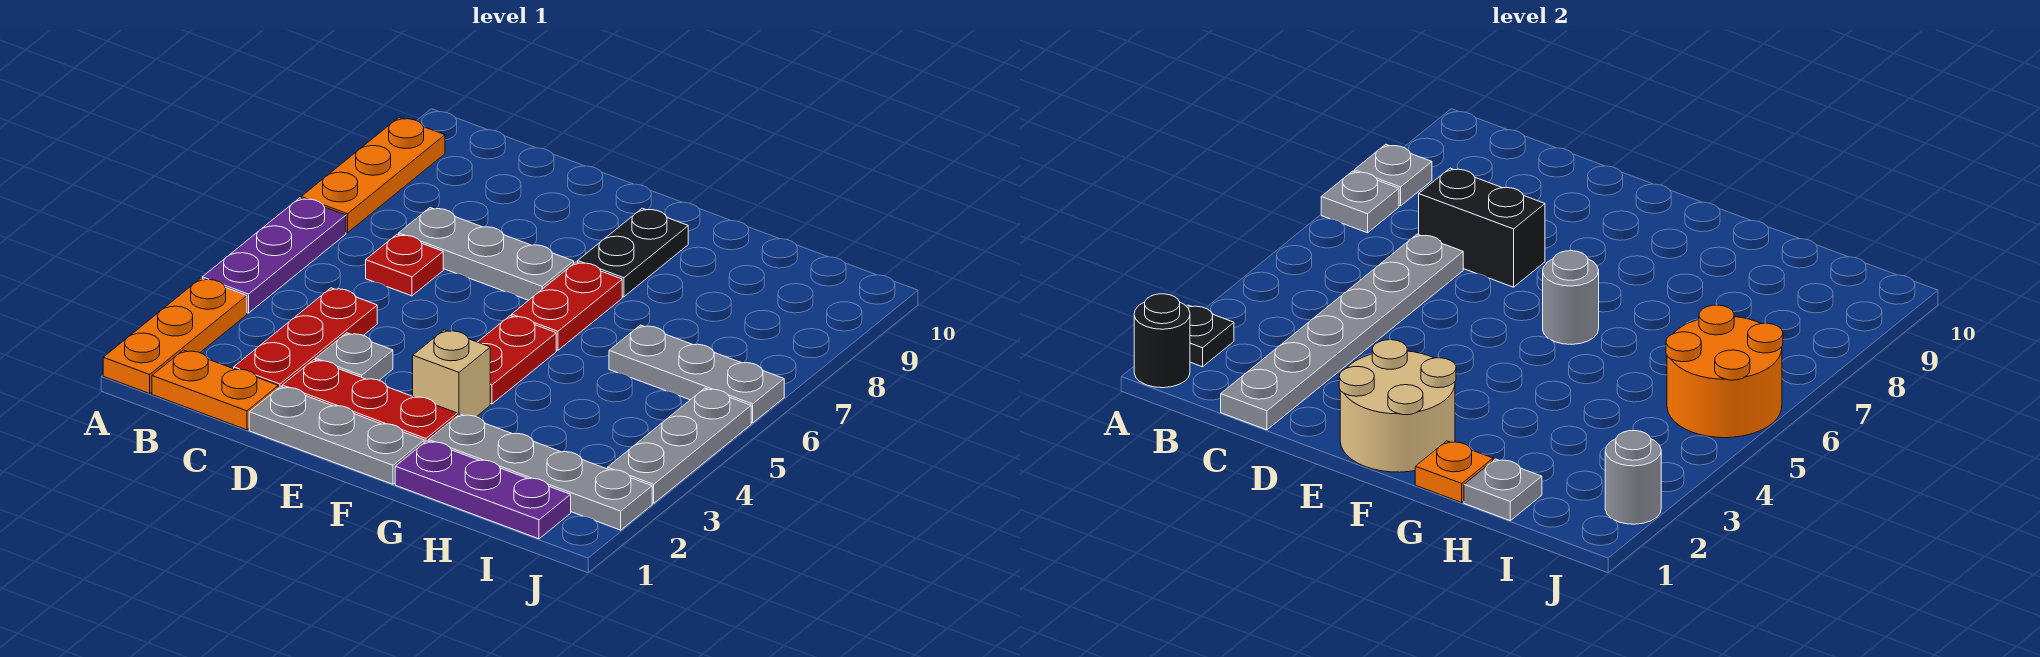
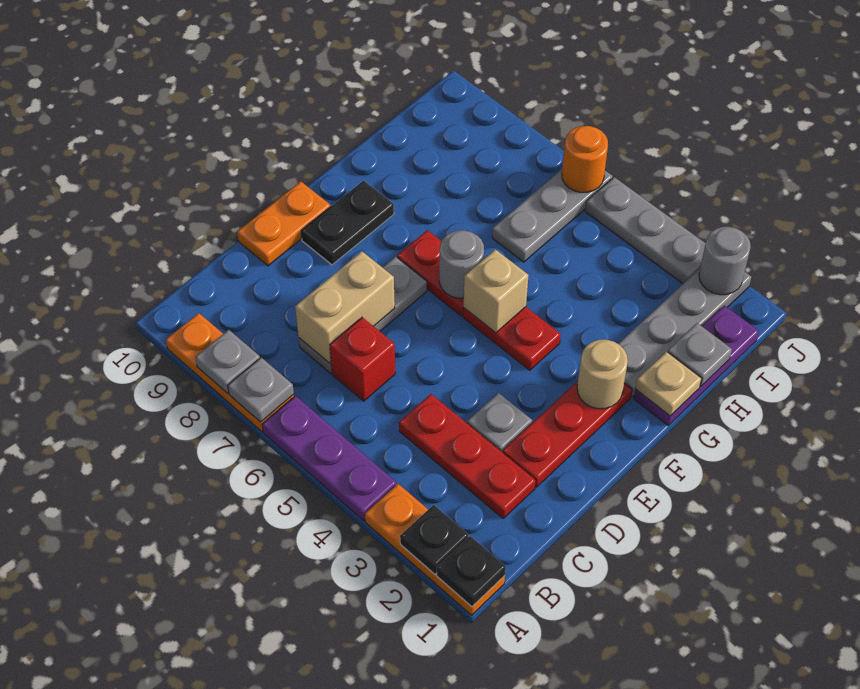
black round brick A1 level 2 -> black plate A1 level 2
orange plate B1:C1 level 1 -> orange plate D10:E10 level 1
grey plate C1:C6 level 2 -> none
red plate C6 level 1 -> red brick C6 level 1
black brick C7:D7 level 2 -> tan brick C7:D7 level 2
grey plate D1:F1 level 1 -> none
tan round brick E1:F2 level 2 -> tan round brick F2 level 2
tan brick F3 level 1 -> tan brick F5 level 2
black plate F8:F9 level 1 -> black plate E9:F9 level 1
orange plate G1 level 2 -> tan plate G1 level 2
orange round brick I5:J6 level 2 -> orange round brick J6 level 2

